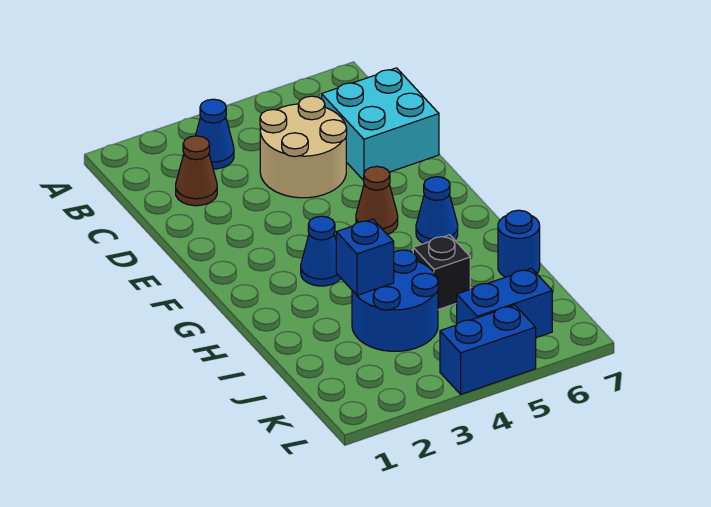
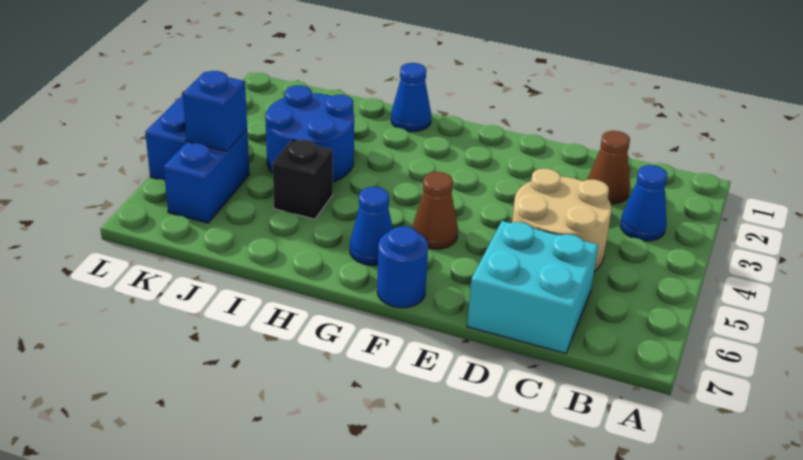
blue cone G3 level 1 -> blue cone H1 level 1
blue brick I3 level 2 -> blue brick K5 level 2
blue round brick I7 level 1 -> blue round brick F7 level 1

